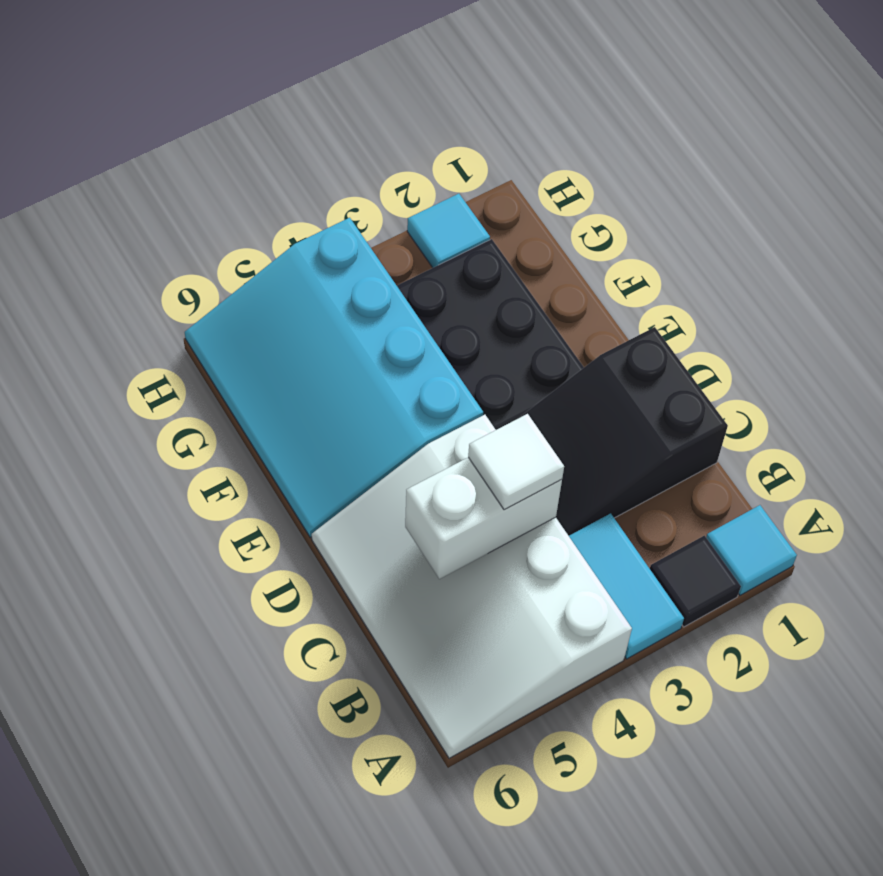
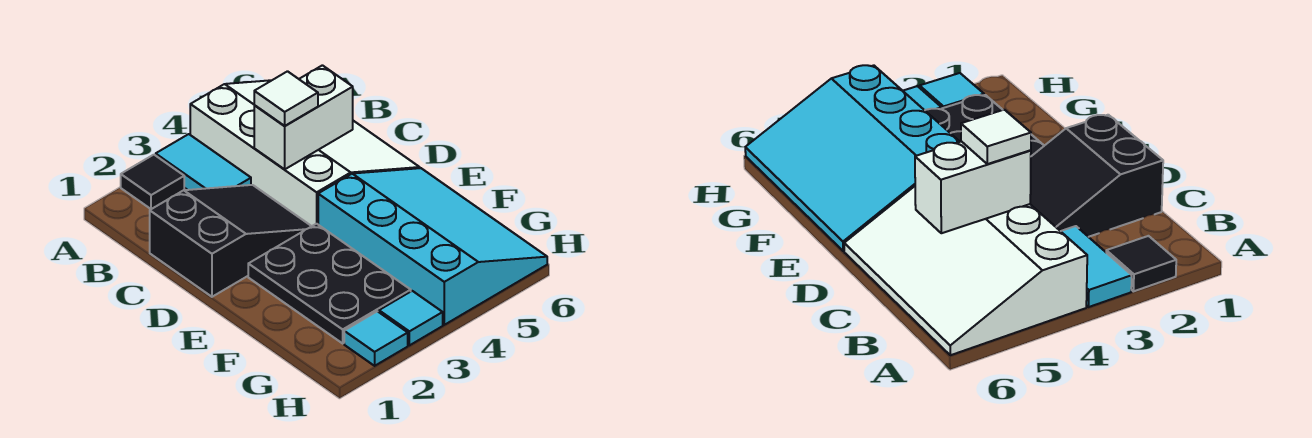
cyan tile A1 level 1 -> cyan tile H3 level 1

